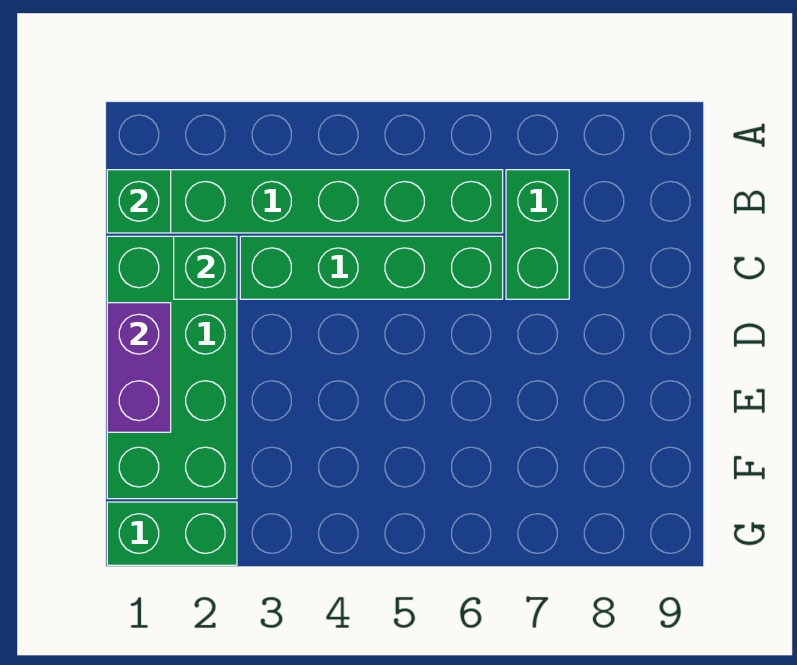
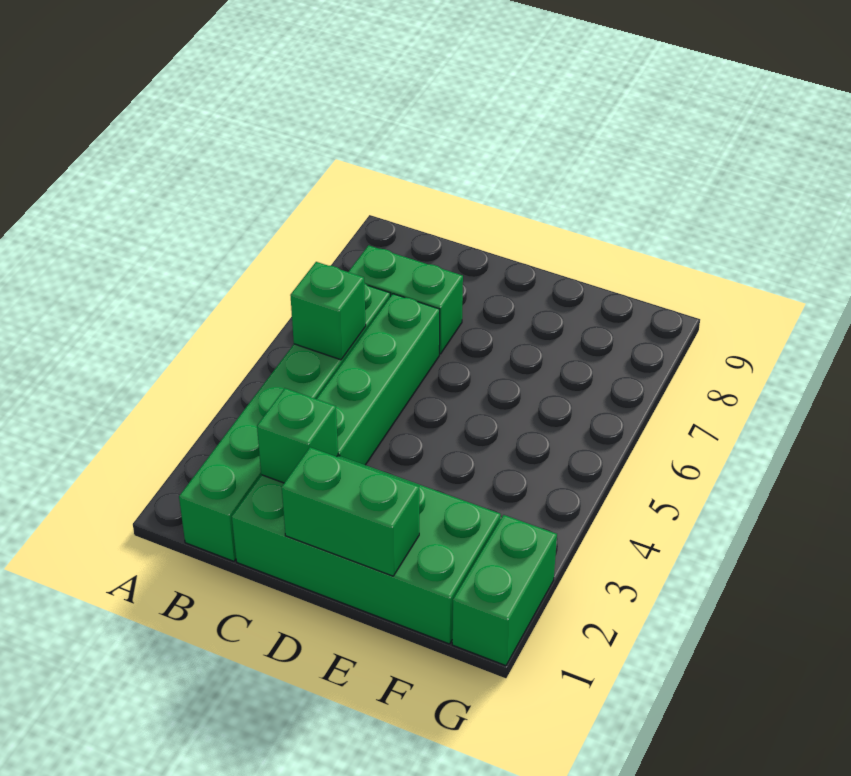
green brick B1 level 2 -> green brick B5 level 2
purple brick D1:E1 level 2 -> green brick D1:E1 level 2

